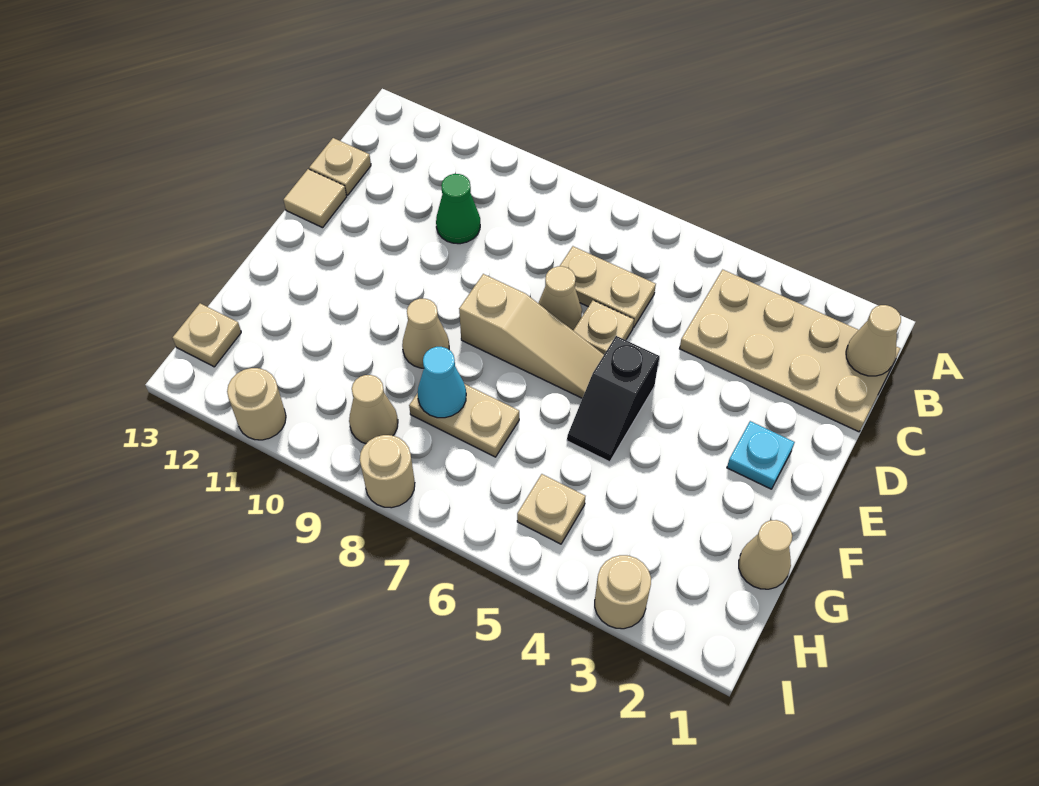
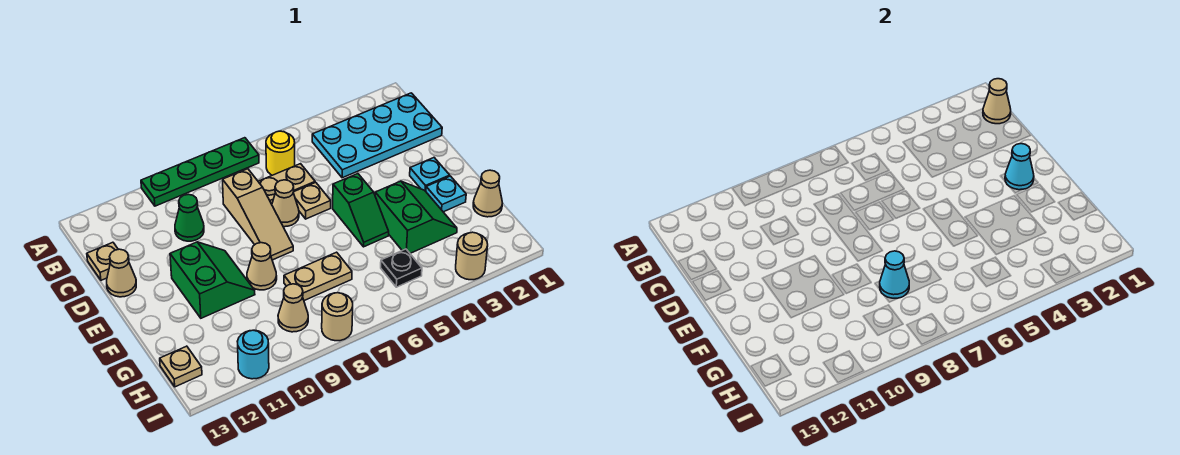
none -> green plate A7:A10 level 1
tan plate B1:C4 level 1 -> cyan plate B1:C4 level 1
none -> yellow round brick B6 level 1
tan tile D13 level 1 -> tan cone D13 level 1
none -> cyan cone E2 level 2
black slope E5:F5 level 1 top E -> green slope E5:F5 level 1 top E
tan slope E6:E8 level 1 top 8 -> tan slope C8:E8 level 1 top C
none -> green slope E10:F11 level 1 top 11
none -> cyan plate F2 level 1
none -> green slope F3:G4 level 1 top 4
tan plate H5 level 1 -> black plate H5 level 1
tan round brick I11 level 1 -> cyan round brick I11 level 1

